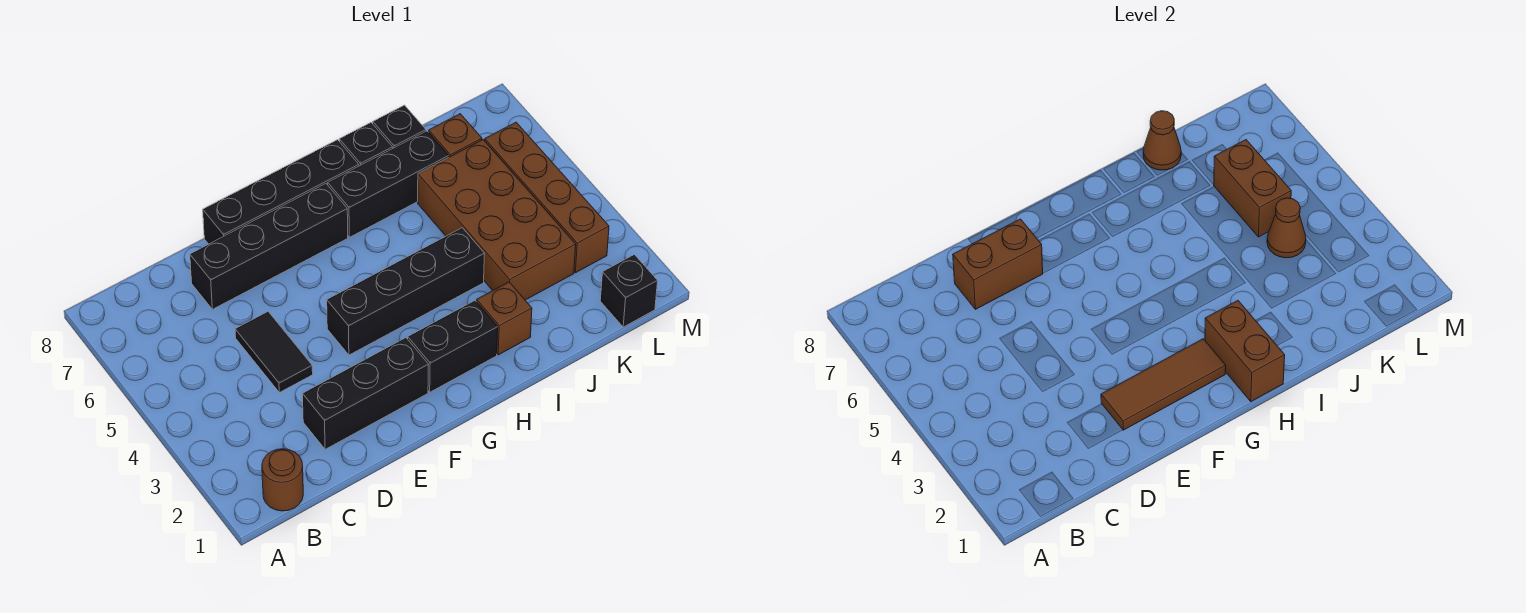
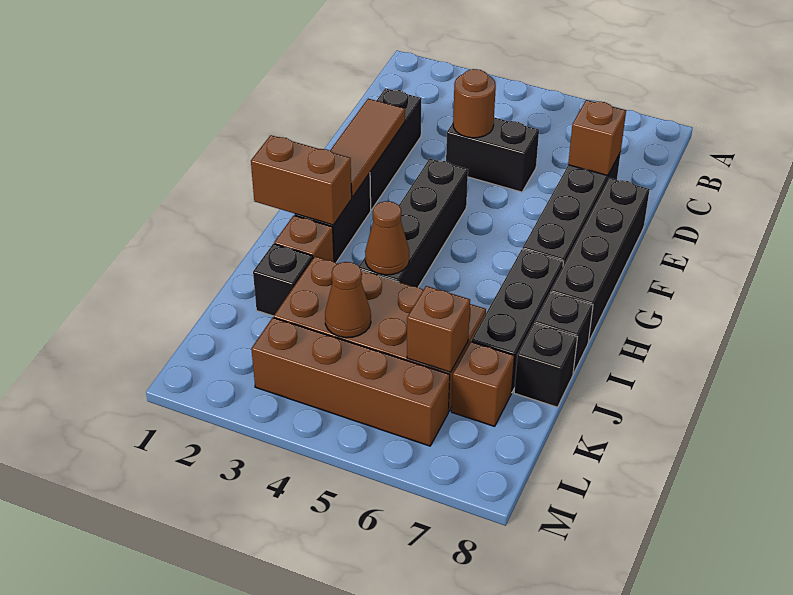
brown round brick B1 level 1 -> brown round brick D4 level 2
black tile D4:D5 level 1 -> black brick D4:D5 level 1
brown brick D7:E7 level 2 -> brown brick D7 level 2
brown cone J8 level 2 -> brown cone I4 level 2
brown brick K5:K6 level 2 -> brown brick K6 level 2
black brick L1 level 1 -> black brick J2 level 1

